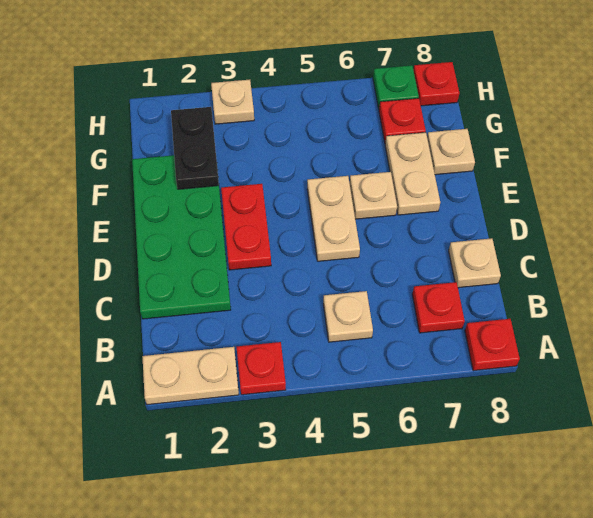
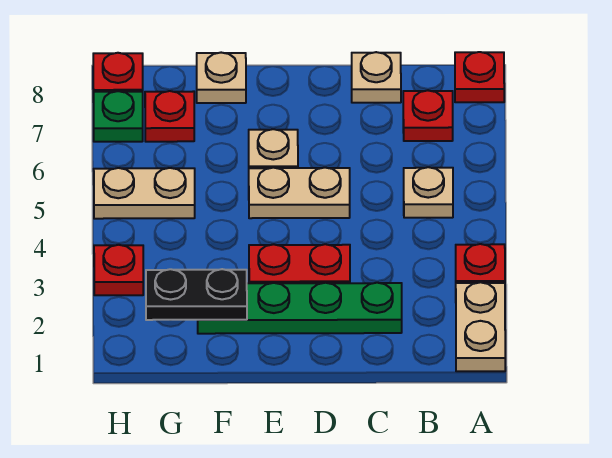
green plate C1:F2 level 1 -> green plate C2:F2 level 1
tan plate E7:F7 level 1 -> tan plate G5:H5 level 1
tan plate H3 level 1 -> red plate H3 level 1

